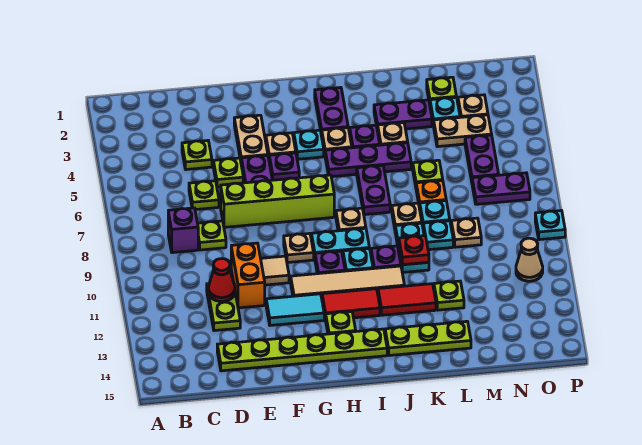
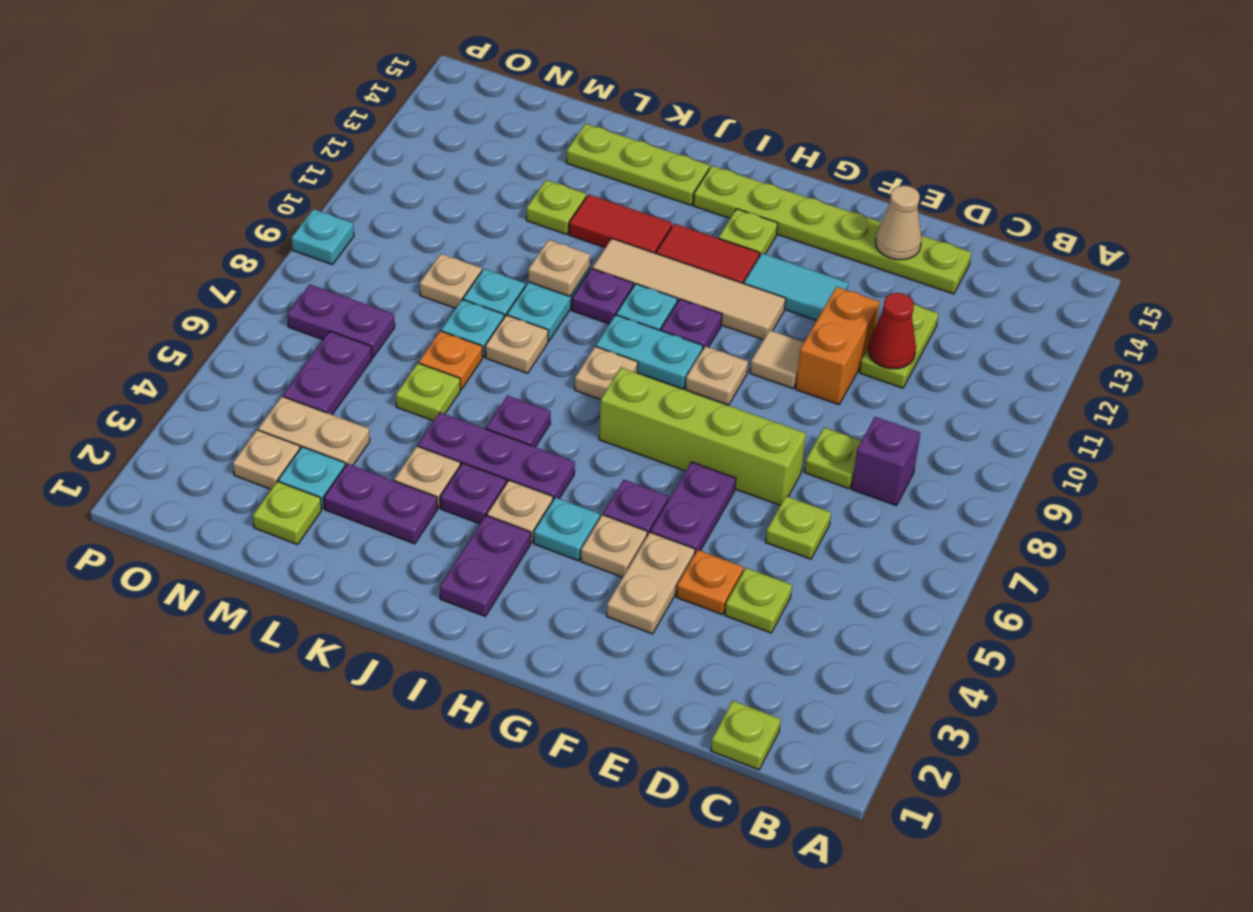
none -> orange plate E4 level 1
lime plate E5 level 1 -> lime plate C1 level 1
purple plate J6:J7 level 1 -> purple plate J6 level 1
red plate K10 level 2 -> tan plate K10 level 2
tan cone O11 level 1 -> tan cone E14 level 2

